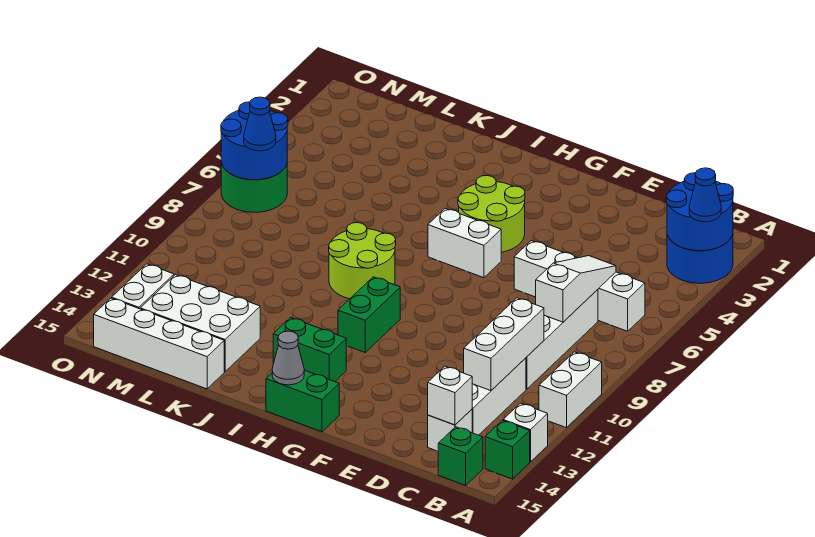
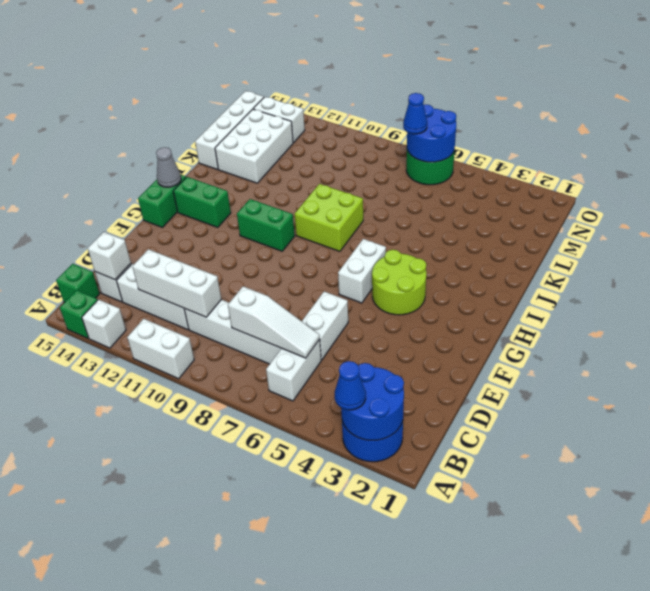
green brick H13:I13 level 1 -> green brick H13:H14 level 1
lime round brick I8:J9 level 1 -> lime brick I8:J9 level 1

